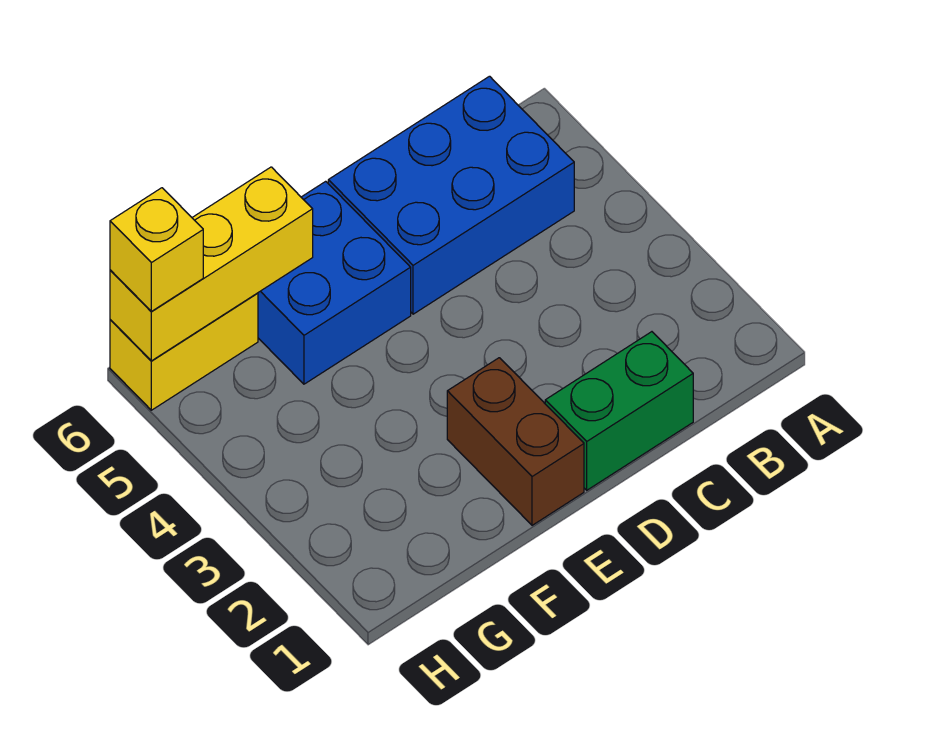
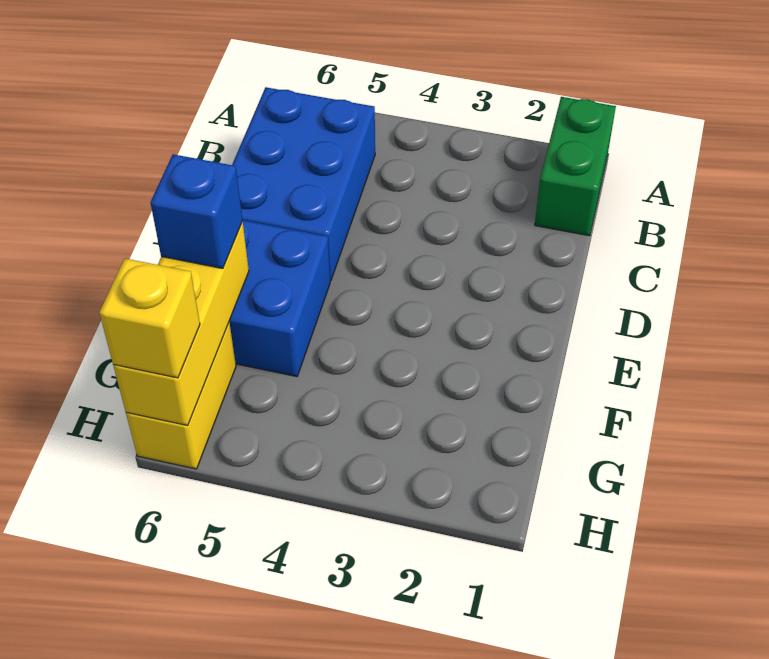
green brick C1:D1 level 1 -> green brick A1:B1 level 1
brown brick E1:E2 level 1 -> none
none -> blue brick F6 level 3

